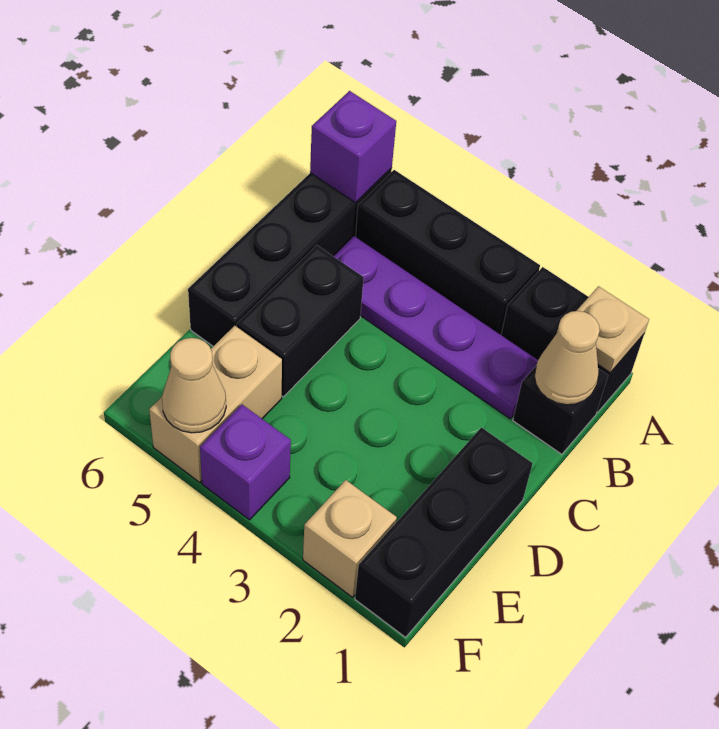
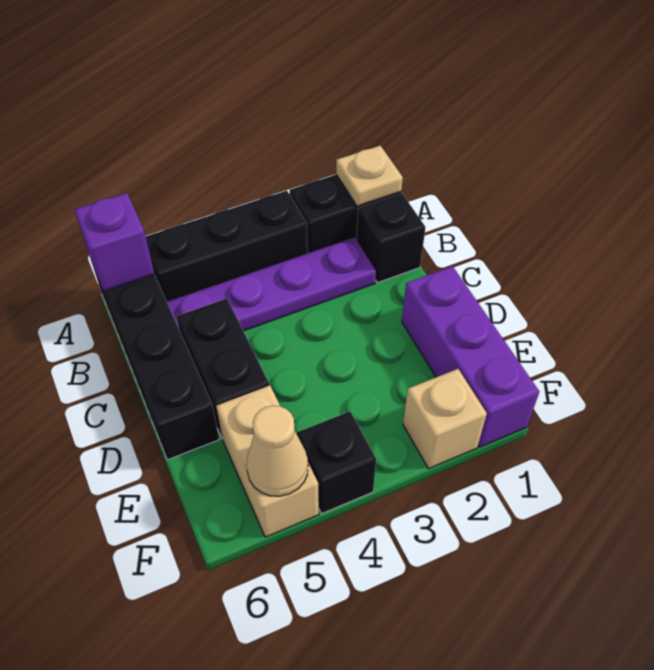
tan cone B1 level 2 -> none
black brick D1:F1 level 1 -> purple brick D1:F1 level 1
purple brick F4 level 1 -> black brick F4 level 1

